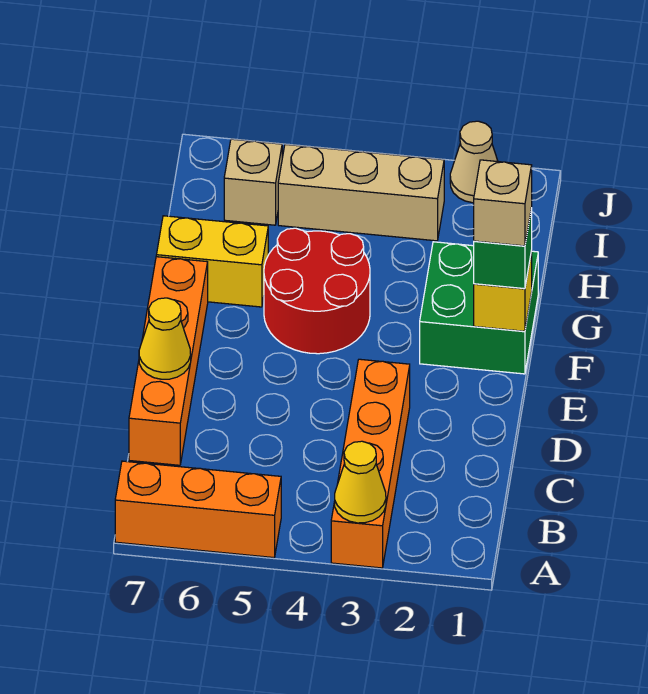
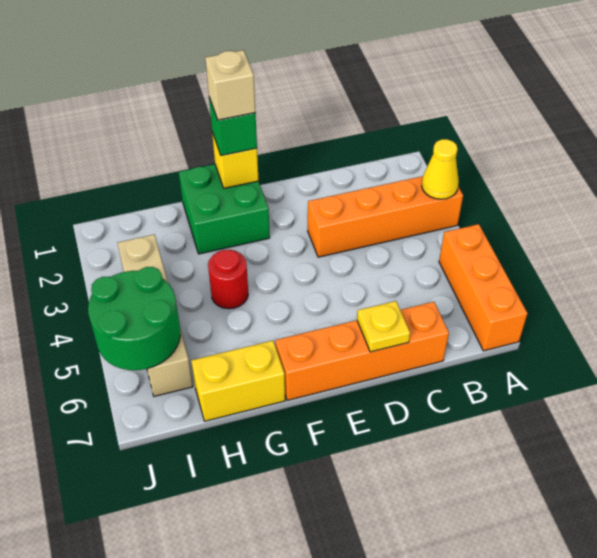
yellow cone D7 level 2 -> yellow plate D7 level 2
red round brick F4:G5 level 1 -> red round brick G4 level 1
yellow brick G6:G7 level 1 -> yellow brick G7:H7 level 1
none -> green round brick I5:J6 level 2
tan cone J2 level 1 -> none

